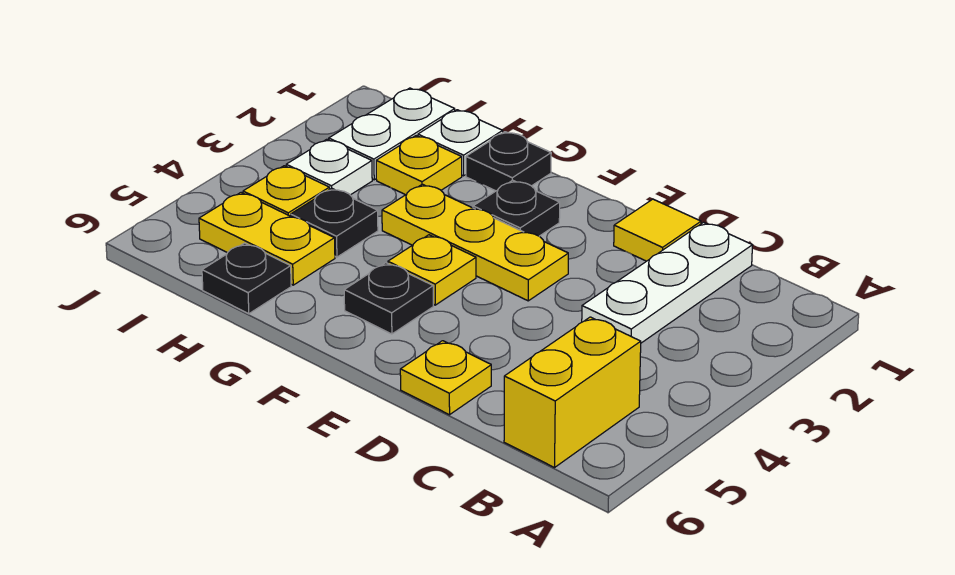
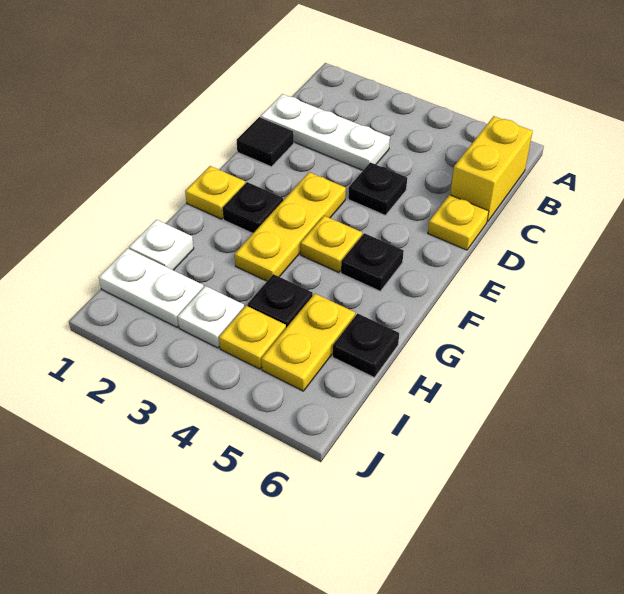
yellow brick B5:B6 level 1 -> yellow brick B6:C6 level 1
yellow tile D1 level 1 -> black tile D1 level 1
black plate G1 level 1 -> black plate D4 level 1
yellow plate H2 level 1 -> yellow plate F1 level 1

